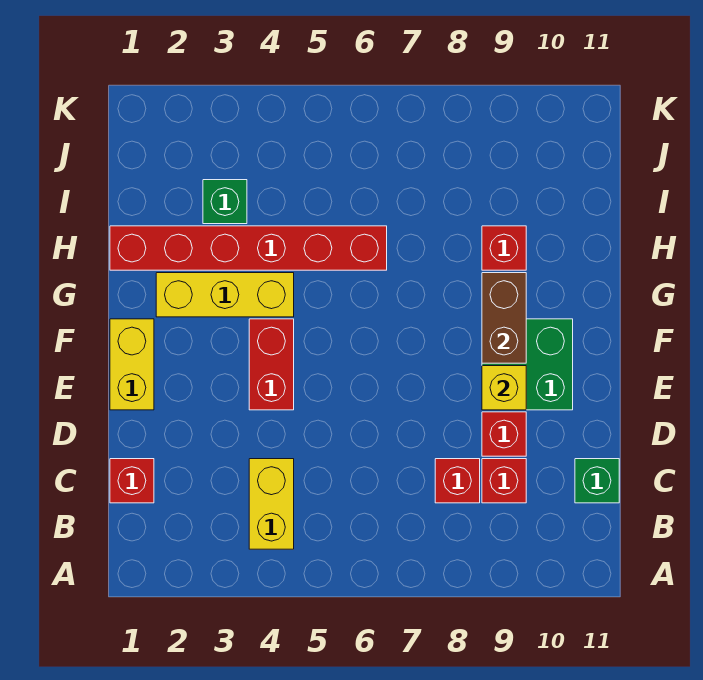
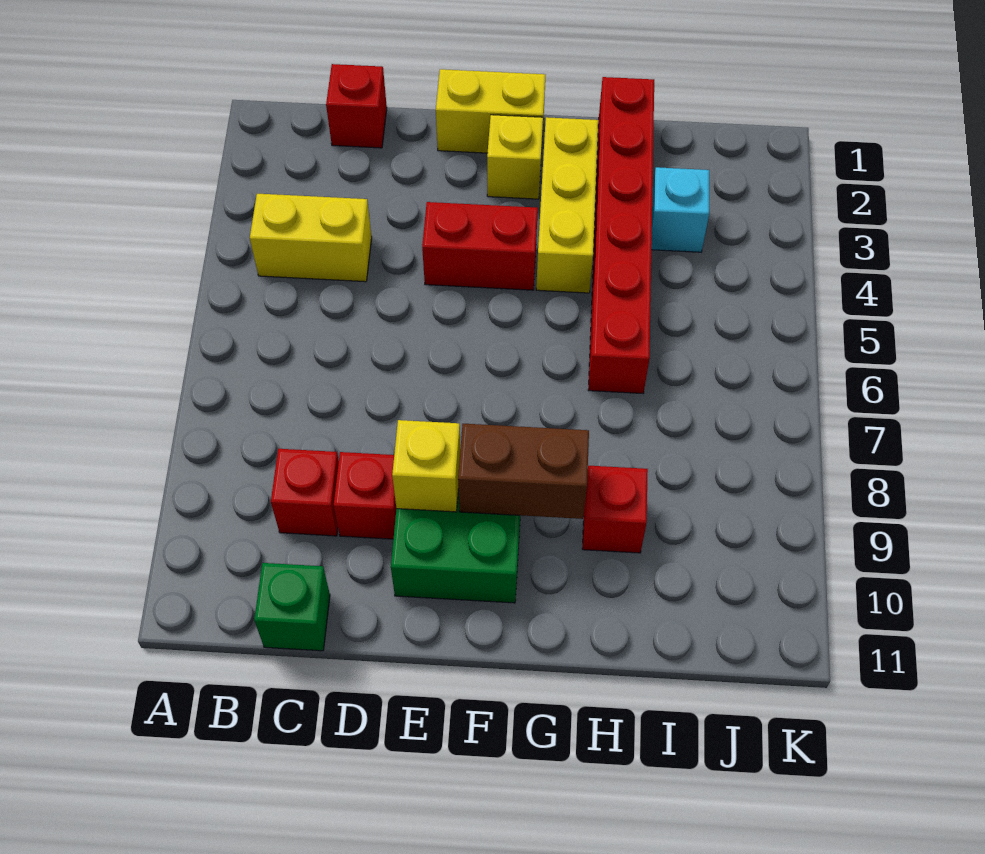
red brick C8 level 1 -> none
none -> yellow brick F2 level 1
green brick I3 level 1 -> cyan brick I3 level 1

